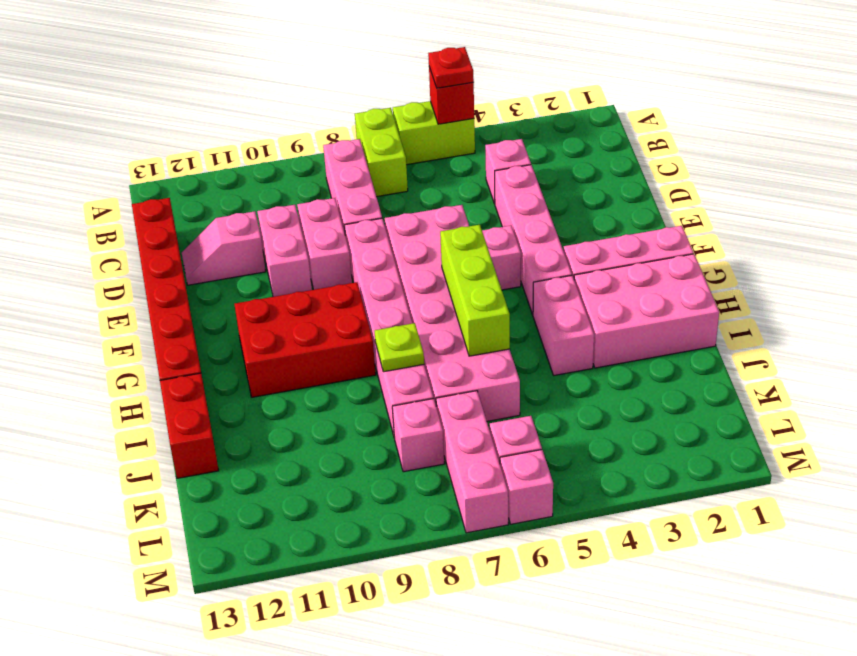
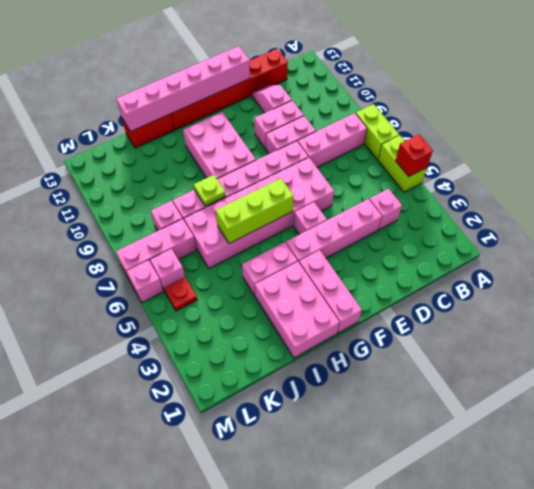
red plate A5 level 3 -> red plate L5 level 1
lime brick A7:B7 level 1 -> lime brick A7:A8 level 1
none -> pink brick E13:J13 level 2
red brick G9:H11 level 1 -> pink brick G9:H11 level 1

